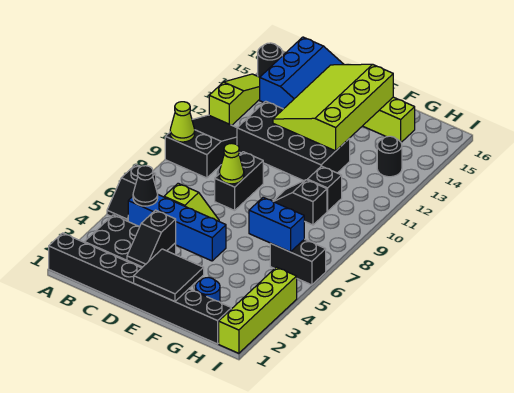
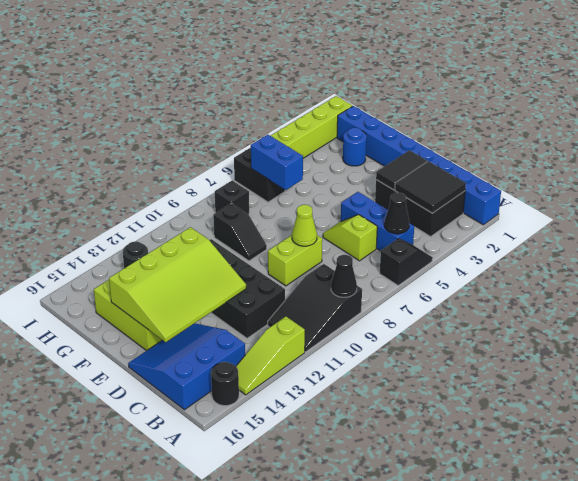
black brick A1:H1 level 1 -> blue brick A1:H1 level 1
lime cone A9 level 2 -> black cone A9 level 2
blue brick B5:E5 level 1 -> blue brick B5:D5 level 1
black slope D2:D3 level 2 top 3 -> black tile D2:D3 level 2
black brick D8:D9 level 1 -> lime brick D8:D9 level 1
black tile E1:F2 level 2 -> black tile B2:C3 level 2
black brick G10 level 1 -> black brick H8 level 1

